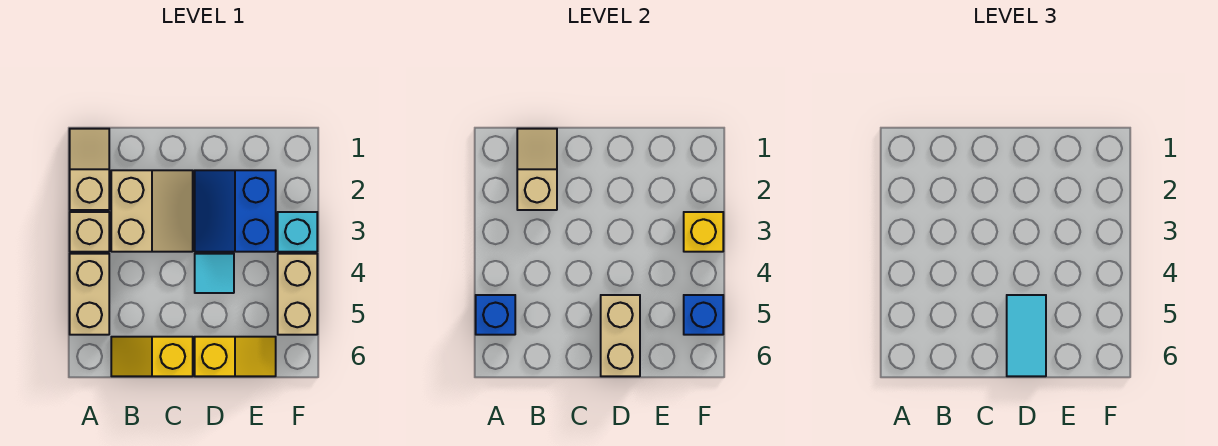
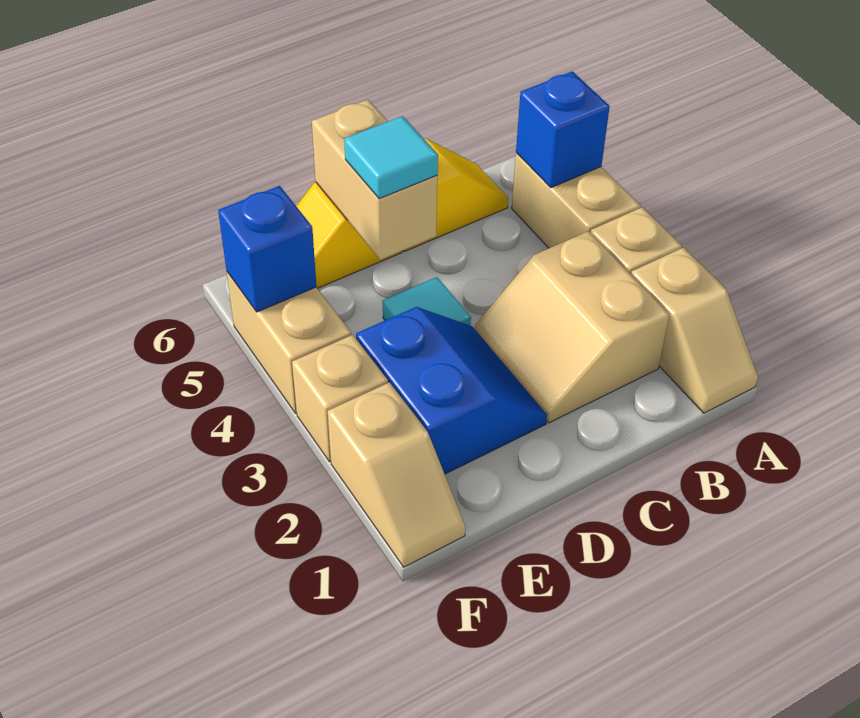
tan slope B1:B2 level 2 top 2 -> tan slope F1:F2 level 1 top 2
cyan tile D5:D6 level 3 -> cyan tile D5 level 3
cyan brick F3 level 1 -> tan brick F3 level 1
yellow brick F3 level 2 -> none

